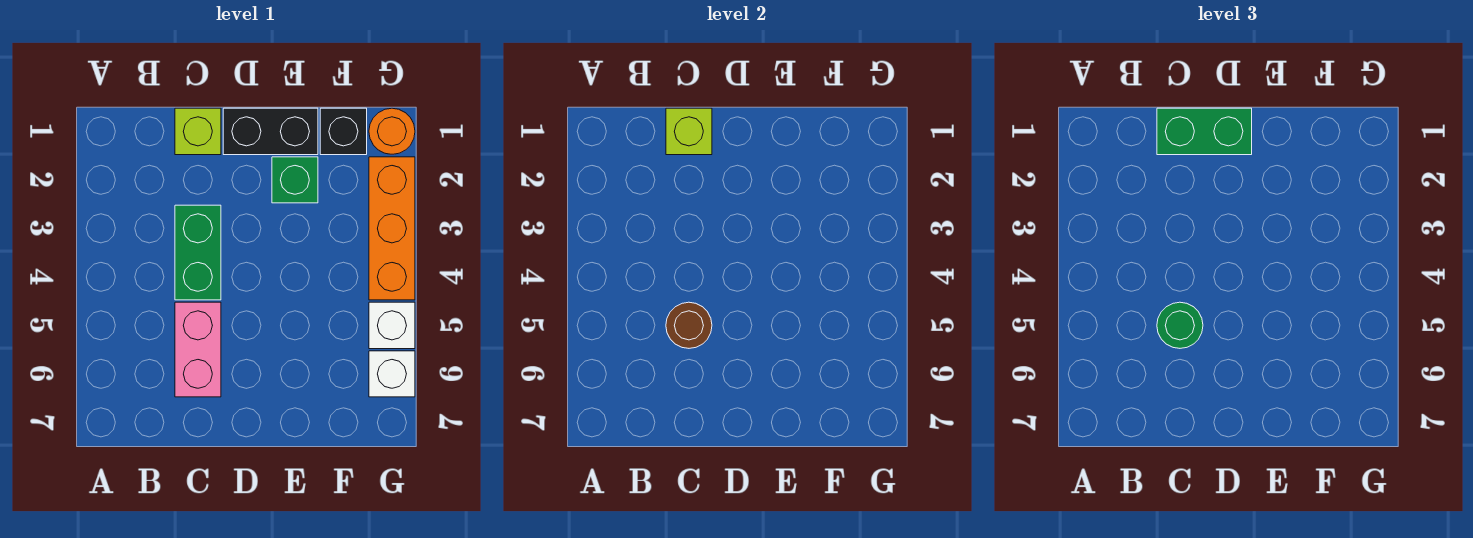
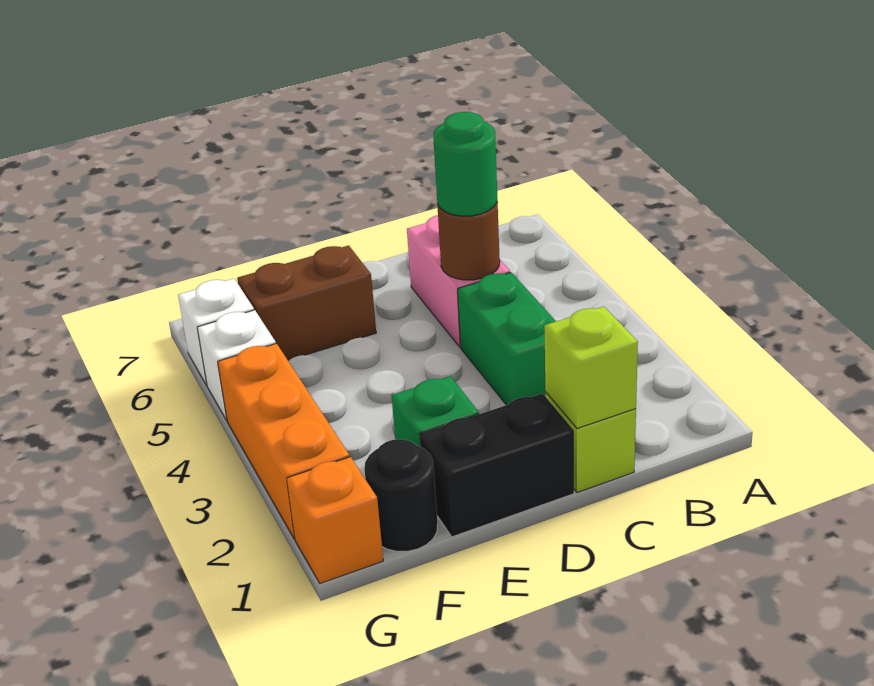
green brick C1:D1 level 3 -> none
none -> brown brick E6:F6 level 1
black brick F1 level 1 -> black round brick F1 level 1
orange round brick G1 level 1 -> orange brick G1 level 1

